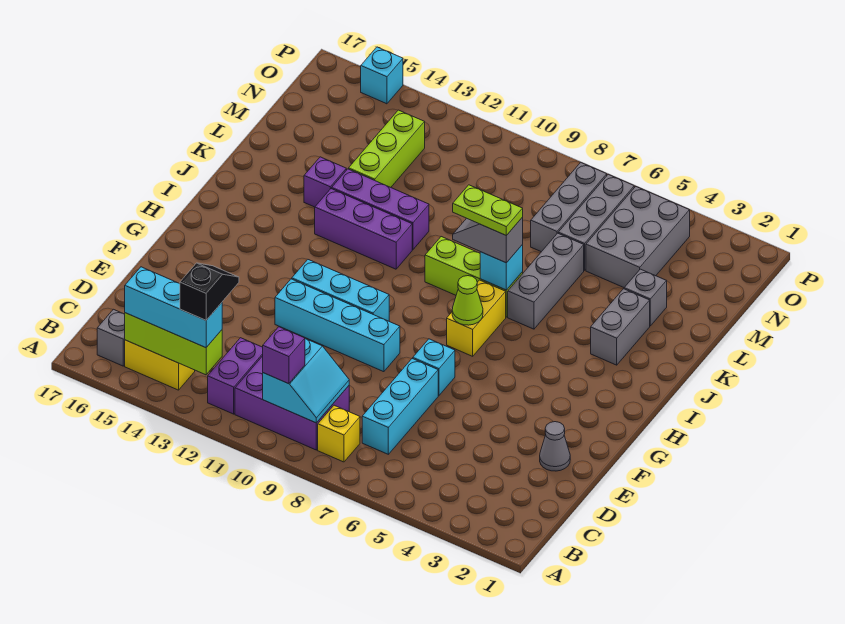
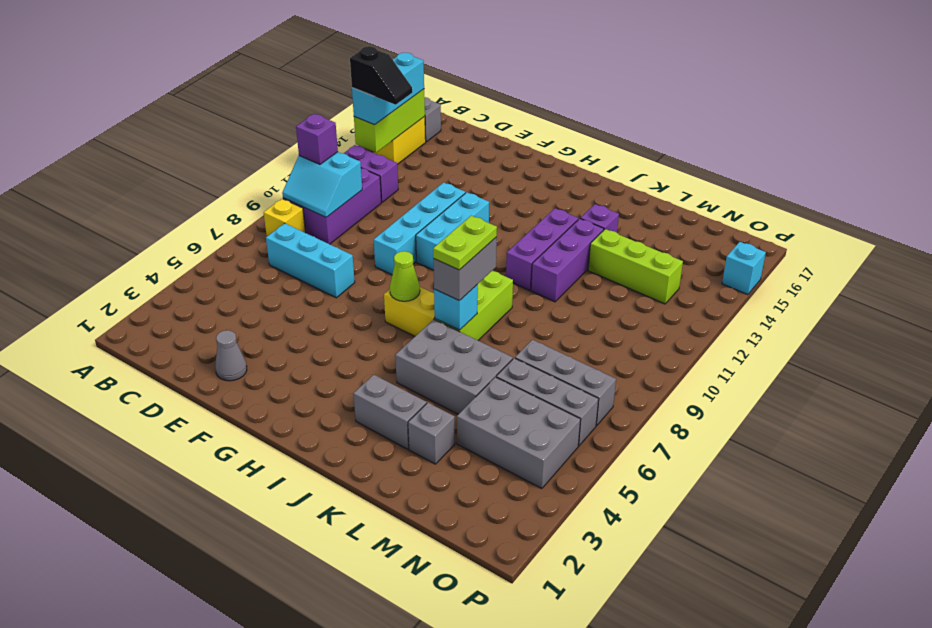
cyan brick F7 level 1 -> none
grey brick J6:L6 level 1 -> grey brick J5:L6 level 1
grey slope J7:J8 level 3 top 7 -> grey brick J7:J8 level 3

